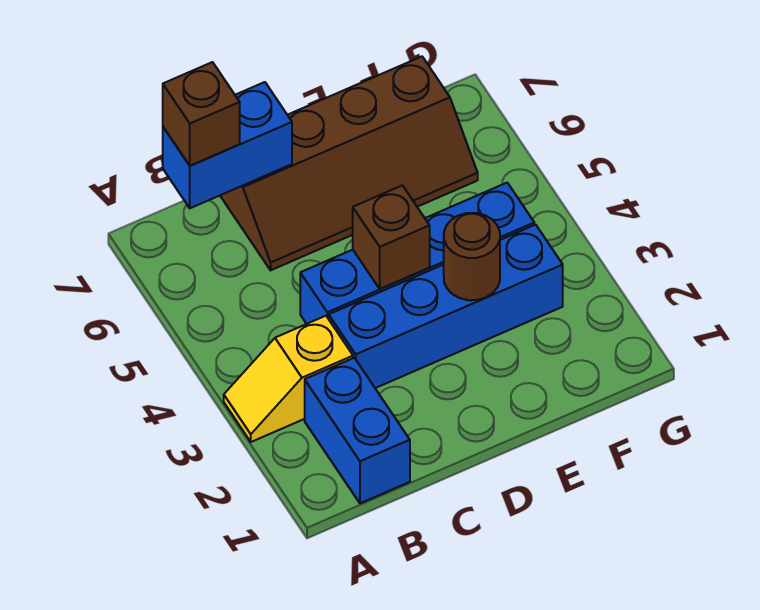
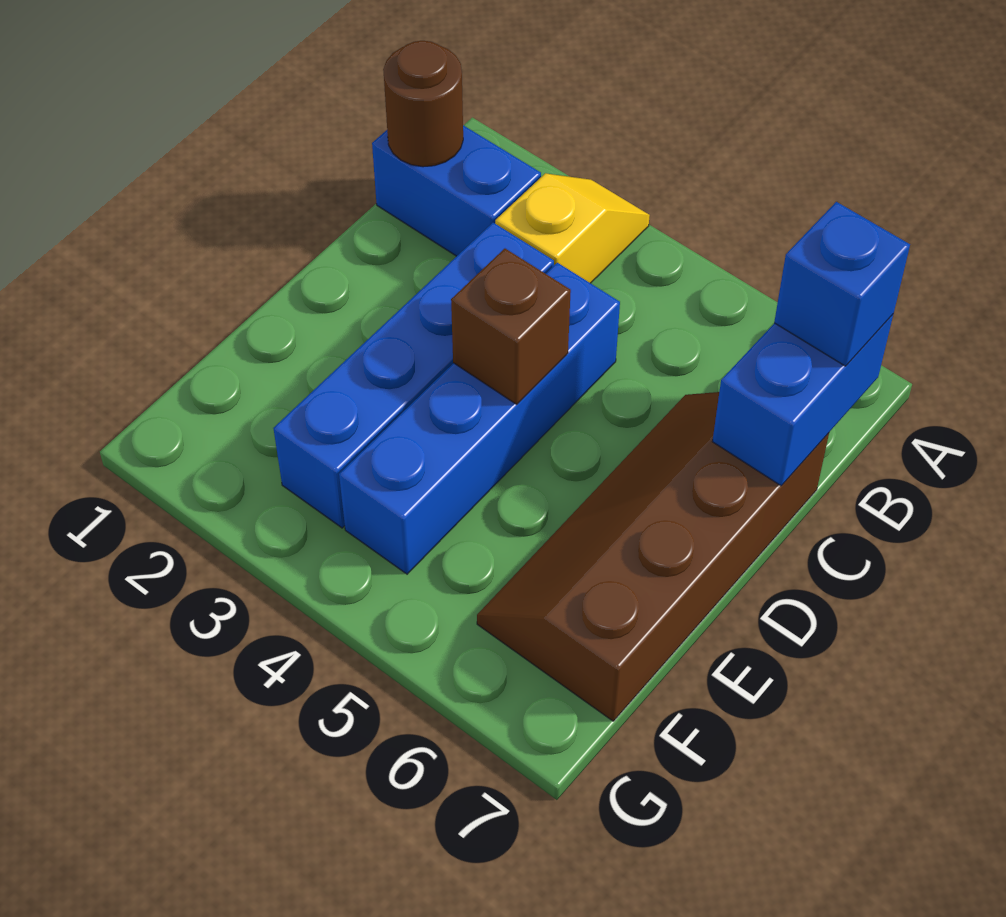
brown brick B7 level 3 -> blue brick B7 level 3
brown round brick E3 level 2 -> brown round brick B1 level 2

